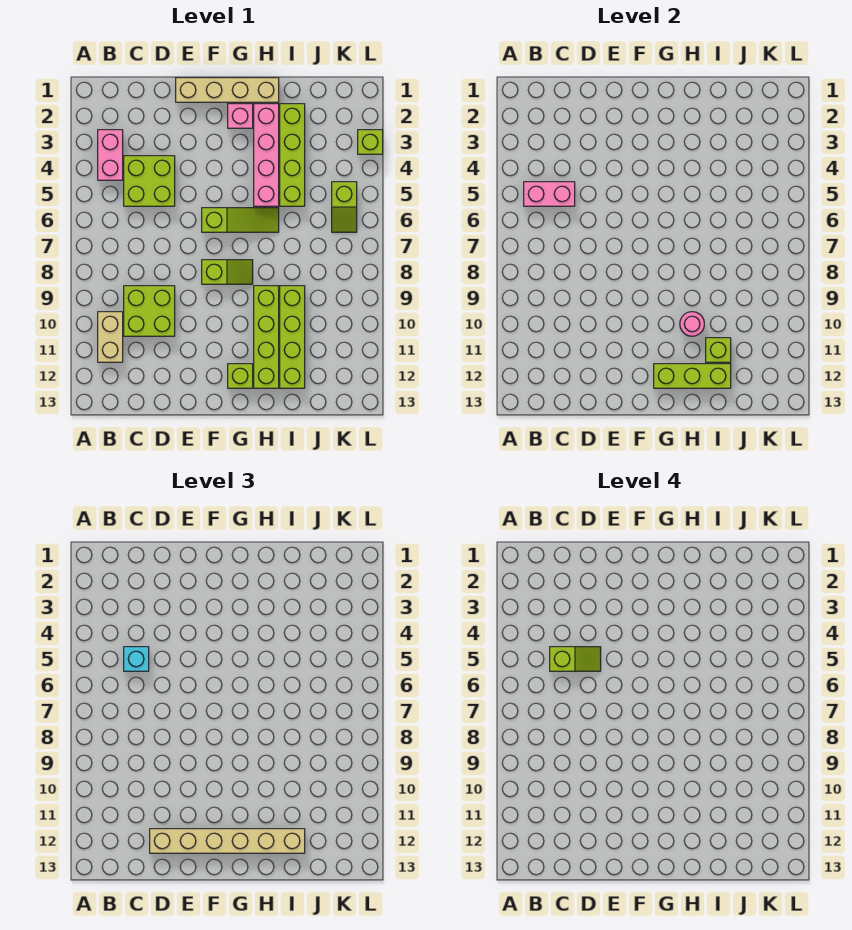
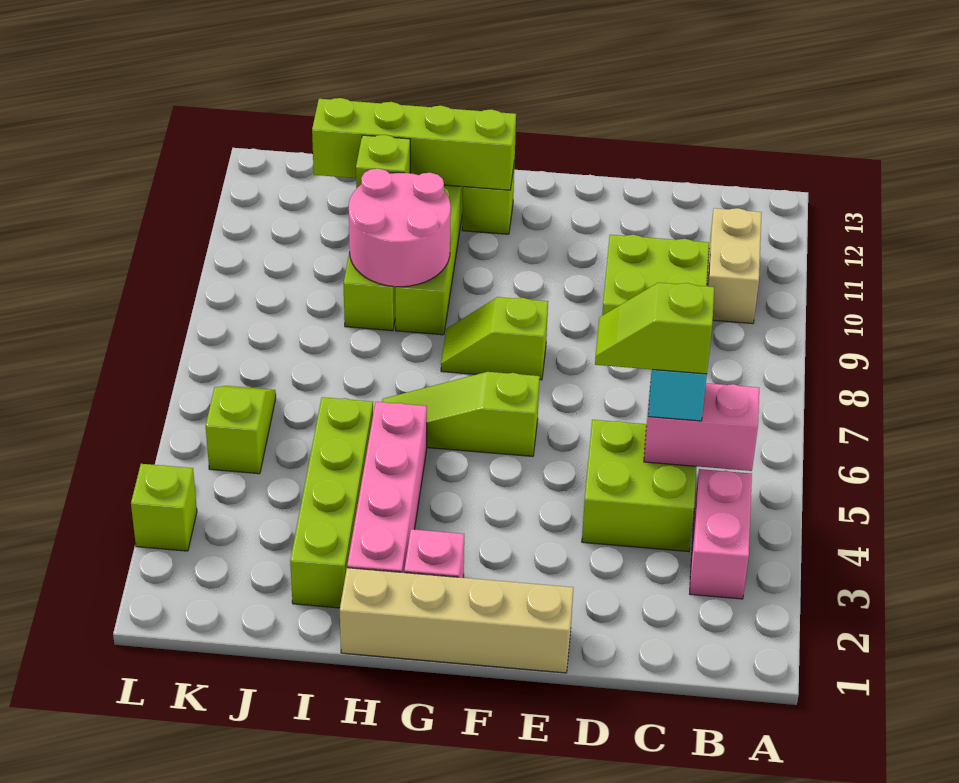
tan brick D12:I12 level 3 -> none
lime brick G12:I12 level 2 -> lime brick G12:J12 level 2
pink round brick H10 level 2 -> pink round brick H9:I10 level 2

